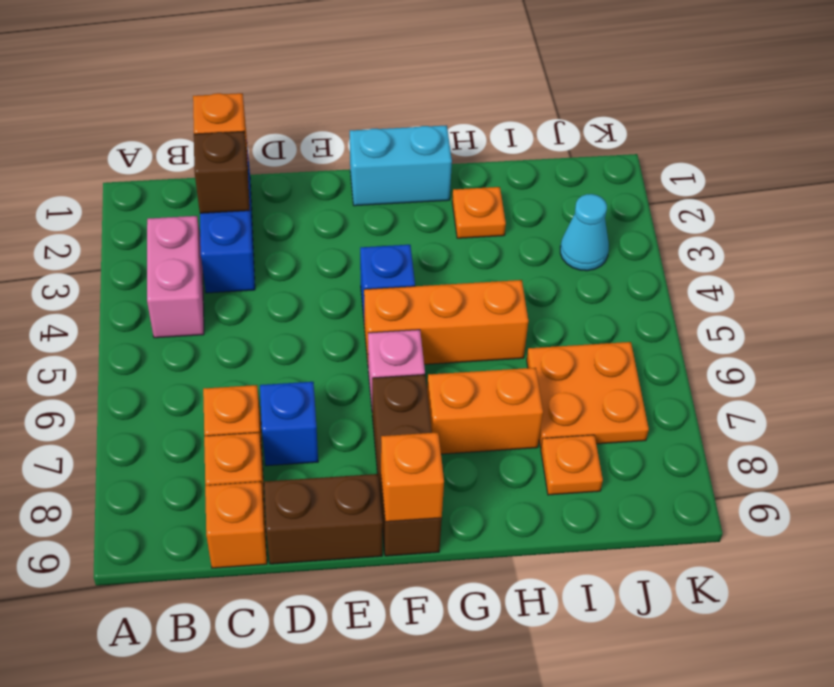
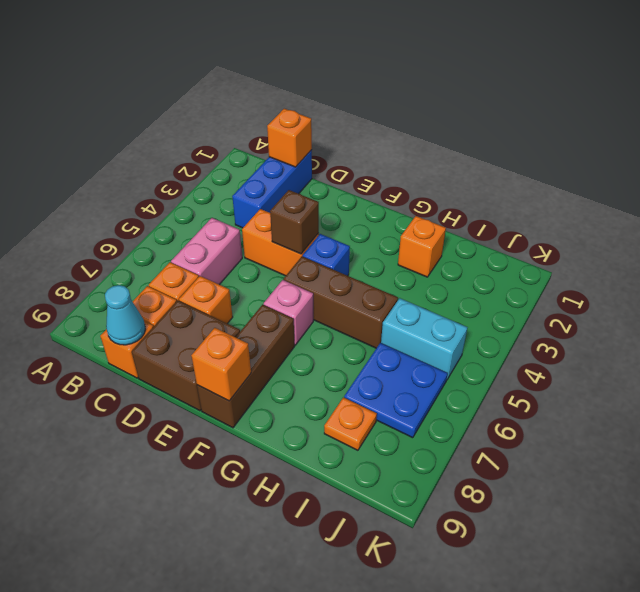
pink brick B3:B4 level 1 -> pink brick C5:C6 level 1
brown brick C2 level 2 -> brown brick E4 level 2
blue brick D7 level 1 -> orange brick D7 level 1
brown brick D9:E9 level 1 -> brown brick D8:E9 level 1
cyan brick F1:G1 level 1 -> cyan brick I5:J5 level 1
orange brick F5:H5 level 1 -> brown brick F5:H5 level 1
orange brick G7:H7 level 1 -> orange brick D4:E4 level 1
orange plate H2 level 1 -> orange brick H2 level 1
orange plate I6:J7 level 1 -> blue plate I6:J7 level 1
cyan cone J3 level 1 -> cyan cone C9 level 2

